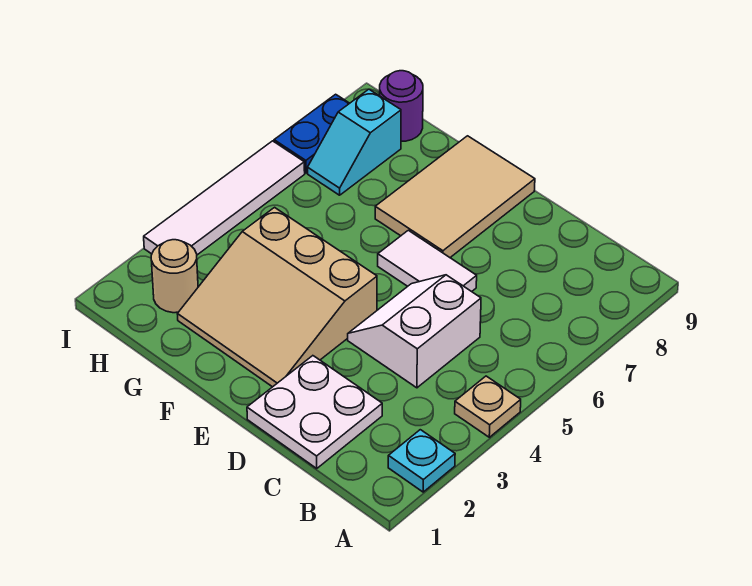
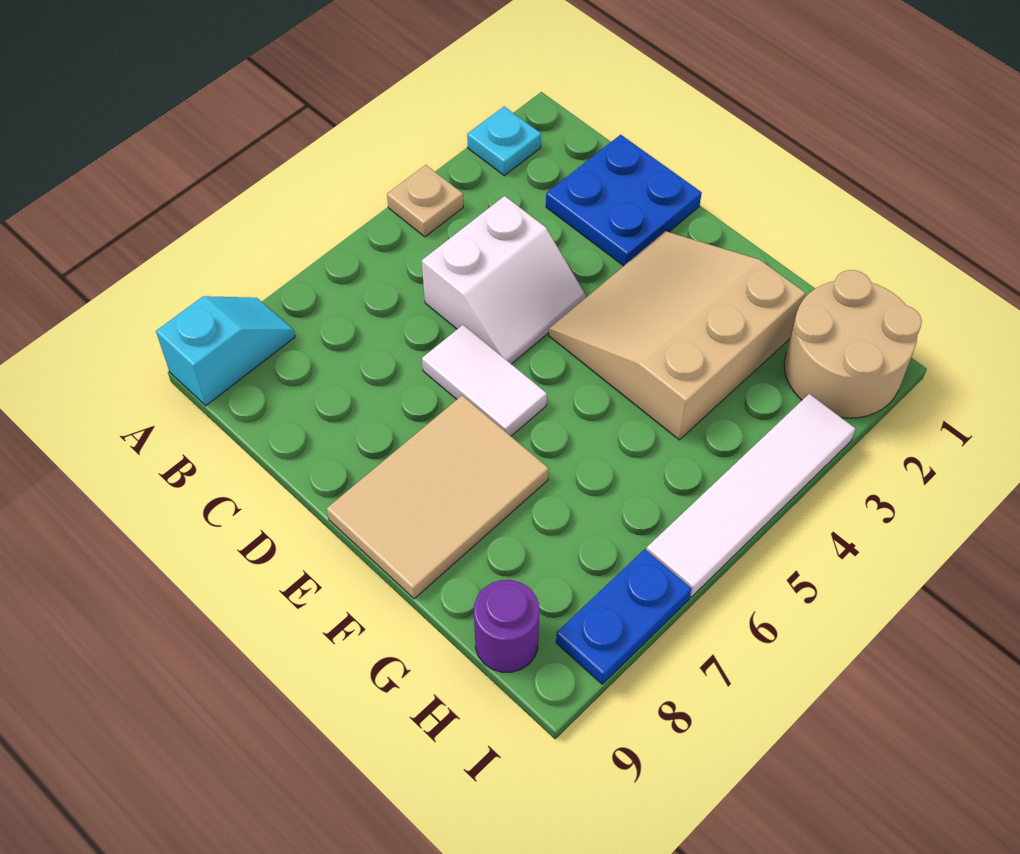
white plate C1:D2 level 1 -> blue plate C1:D2 level 1
tan slope E2:G4 level 1 top 4 -> tan slope E2:G4 level 1 top G
tan round brick H2 level 1 -> tan round brick H1:I2 level 1
cyan slope H7:H8 level 1 top 8 -> cyan slope A8:A9 level 1 top 9

